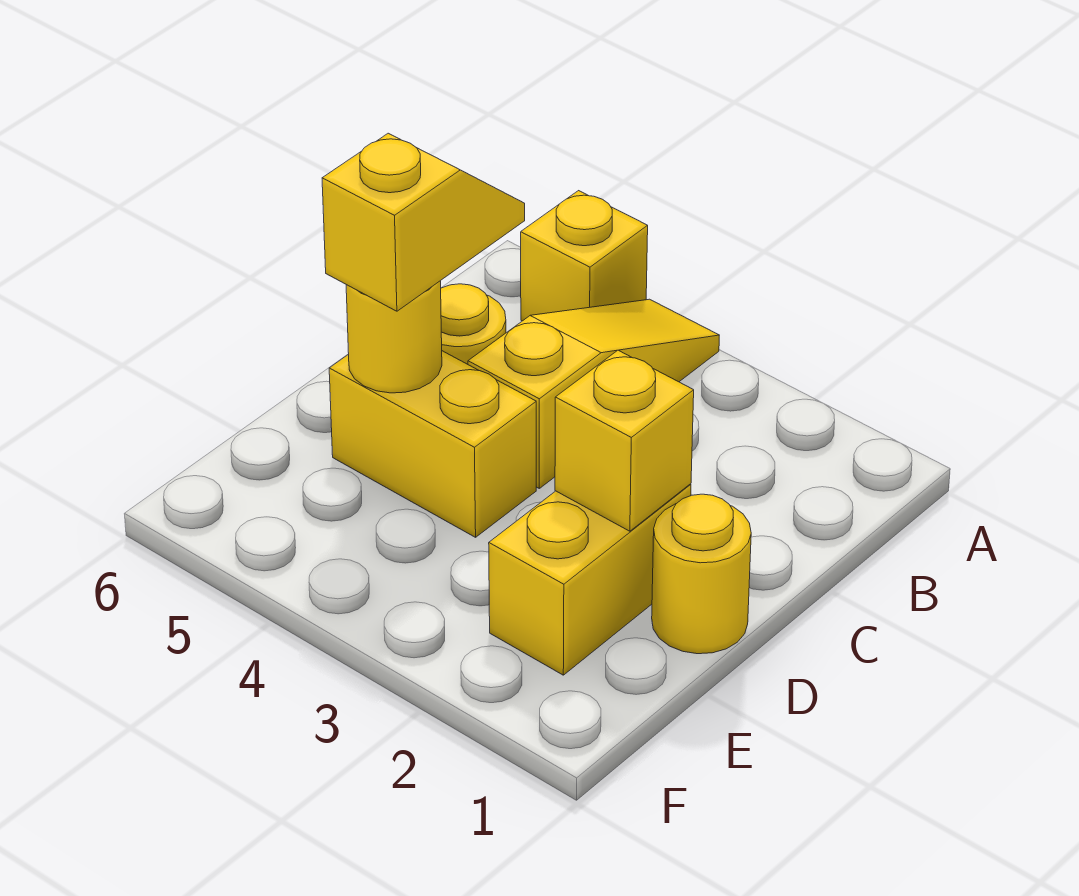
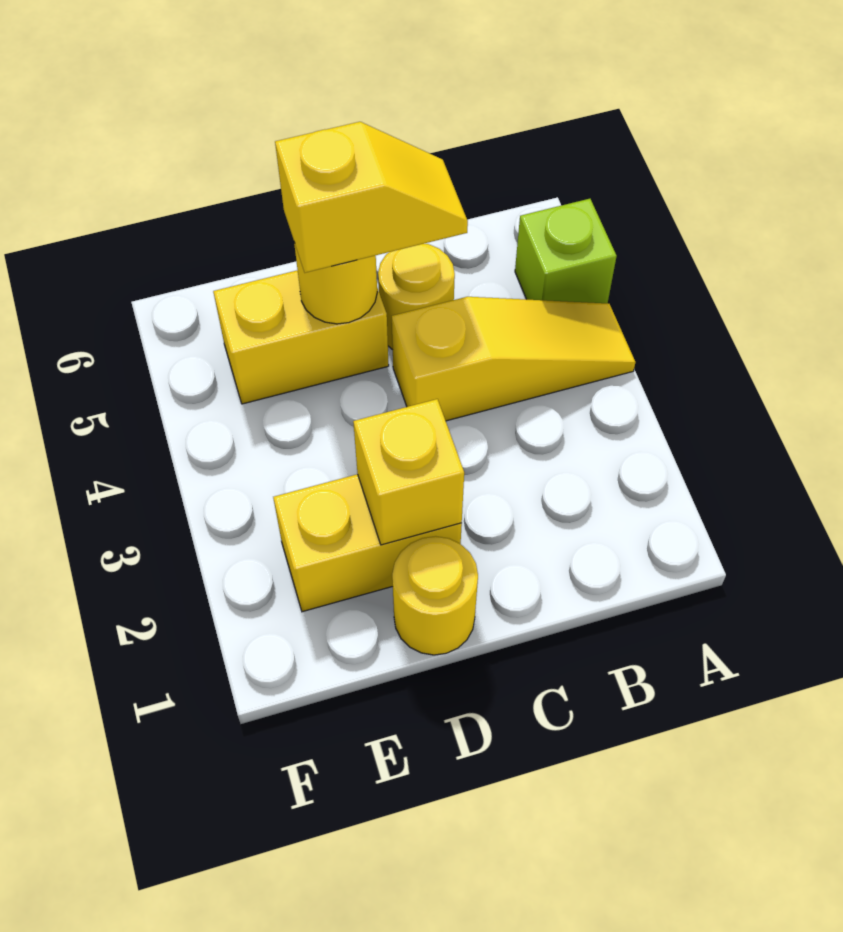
yellow brick A5 level 1 -> lime brick A5 level 1
yellow brick D4:D5 level 1 -> yellow brick D5:E5 level 1

